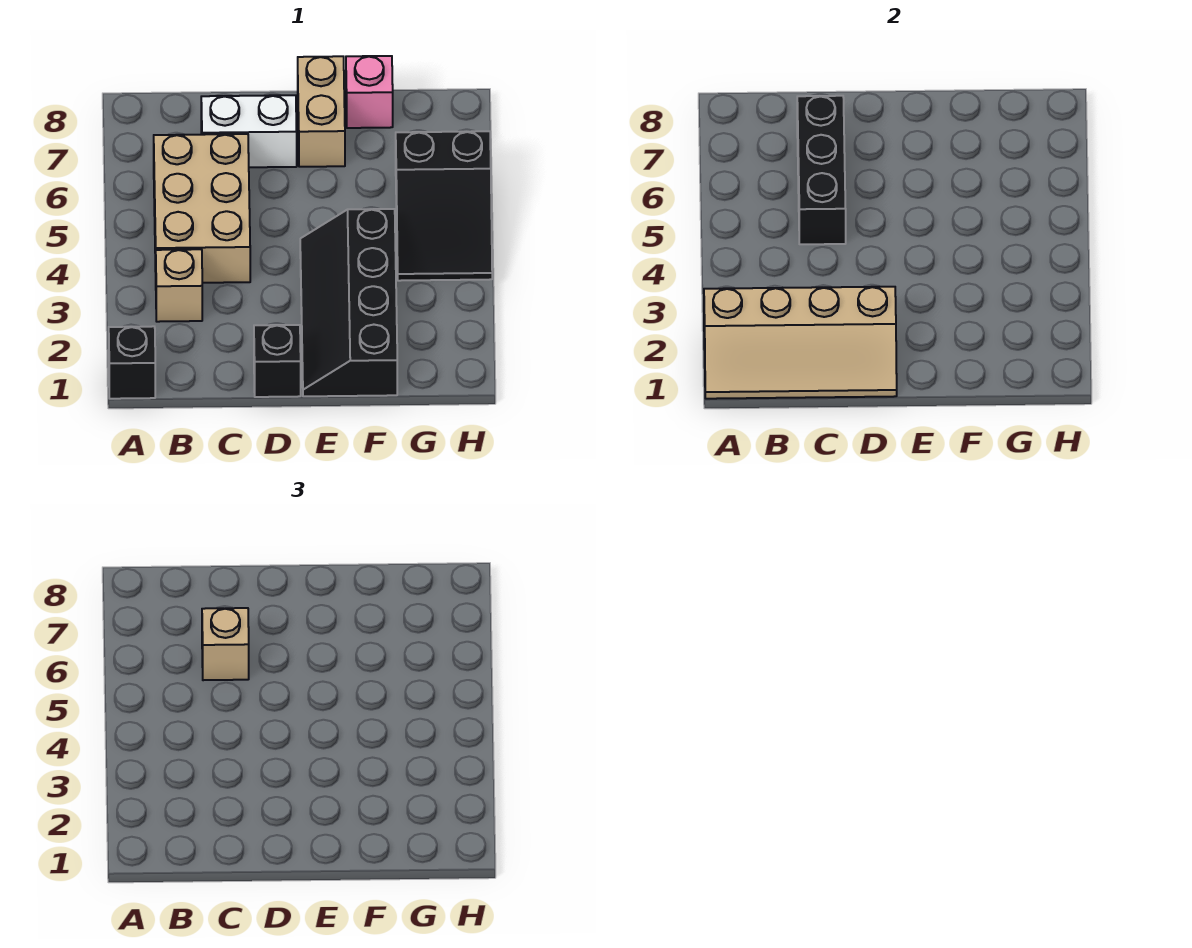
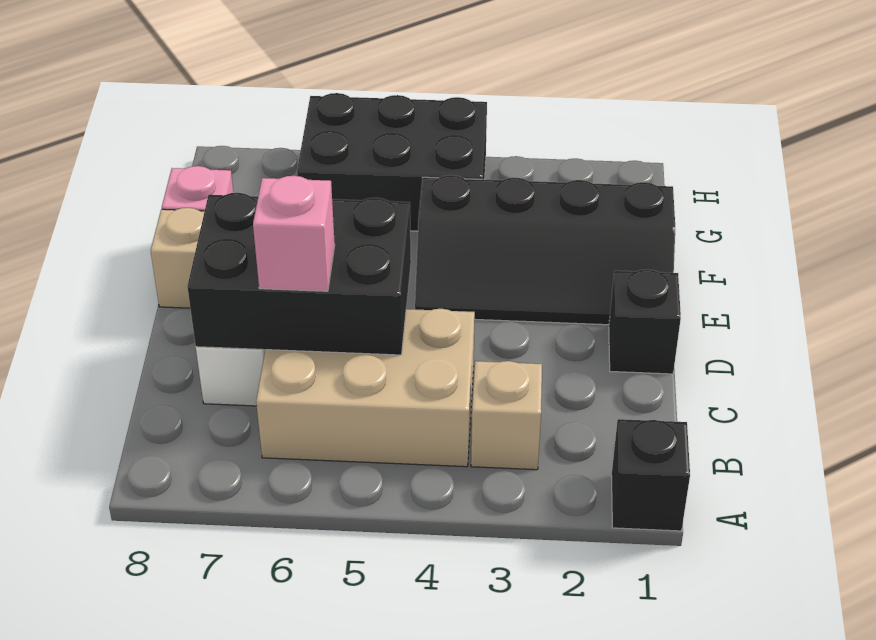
tan slope A1:D2 level 2 top 2 -> none
black brick C5:C7 level 2 -> black brick C5:D7 level 2
tan brick C6 level 3 -> pink brick C6 level 3
black slope G4:H6 level 1 top 6 -> black brick G4:H6 level 1

